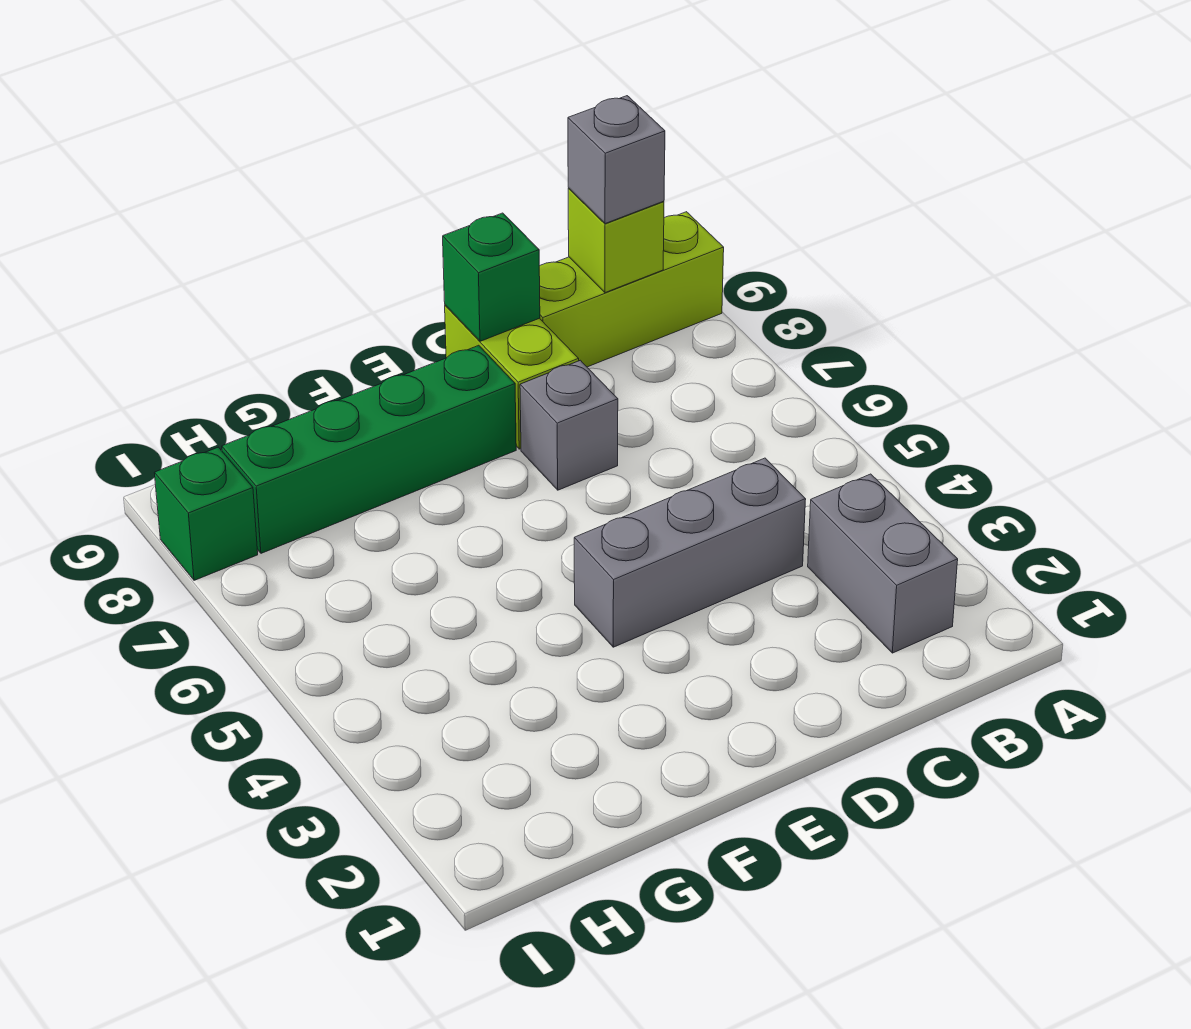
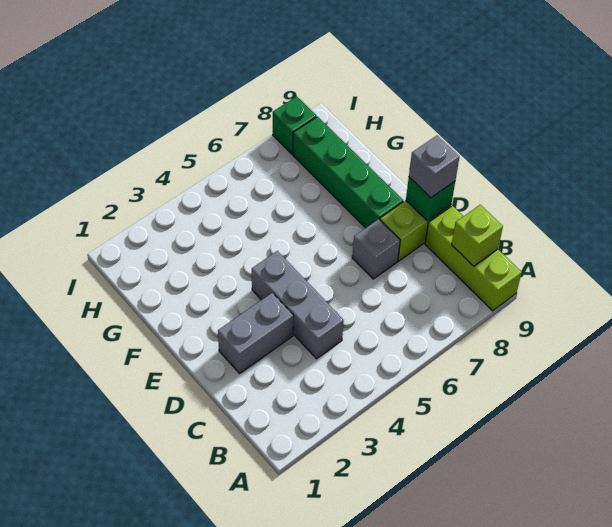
grey brick B2:B3 level 1 -> grey brick D2:D3 level 1
grey brick B9 level 3 -> grey brick D9 level 3

